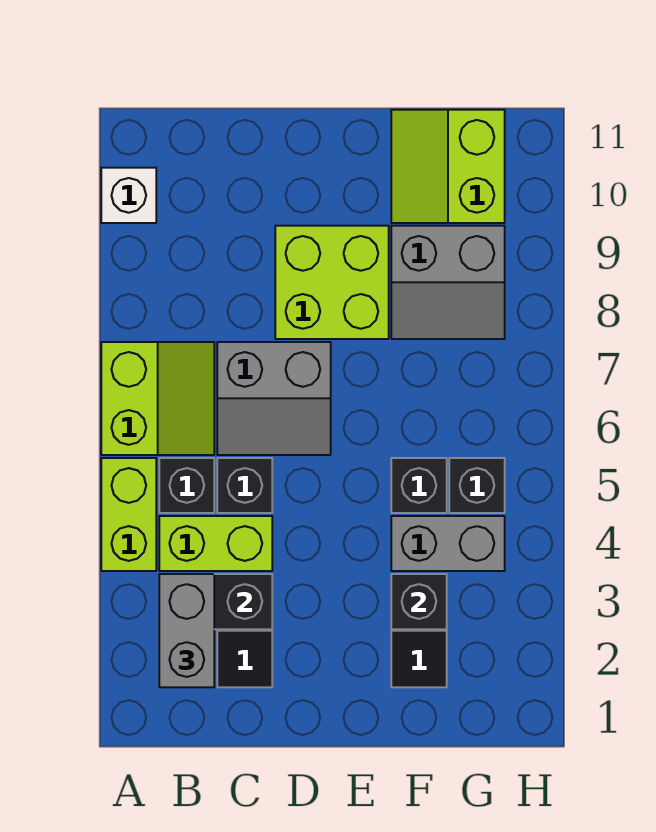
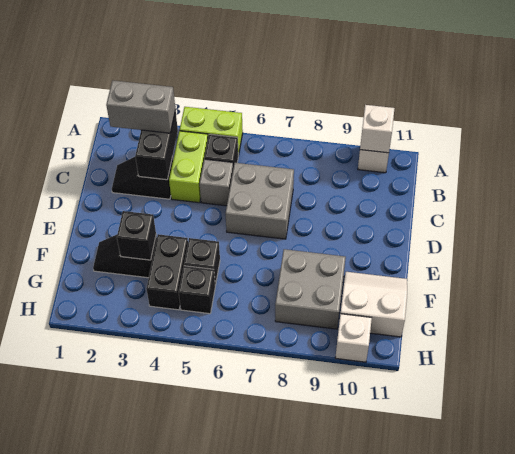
lime slope A6:B7 level 1 top A -> none
none -> white brick A10 level 2
black brick C5 level 1 -> grey brick C5 level 1
grey slope C6:D7 level 1 top 7 -> grey brick C6:D7 level 1
lime brick D8:E9 level 1 -> none
grey brick F4:G4 level 1 -> black brick F4:G4 level 1
grey slope F8:G9 level 1 top 9 -> grey brick F8:G9 level 1
lime slope F10:G11 level 1 top G -> white slope F10:G11 level 1 top G
none -> white brick H10 level 1

